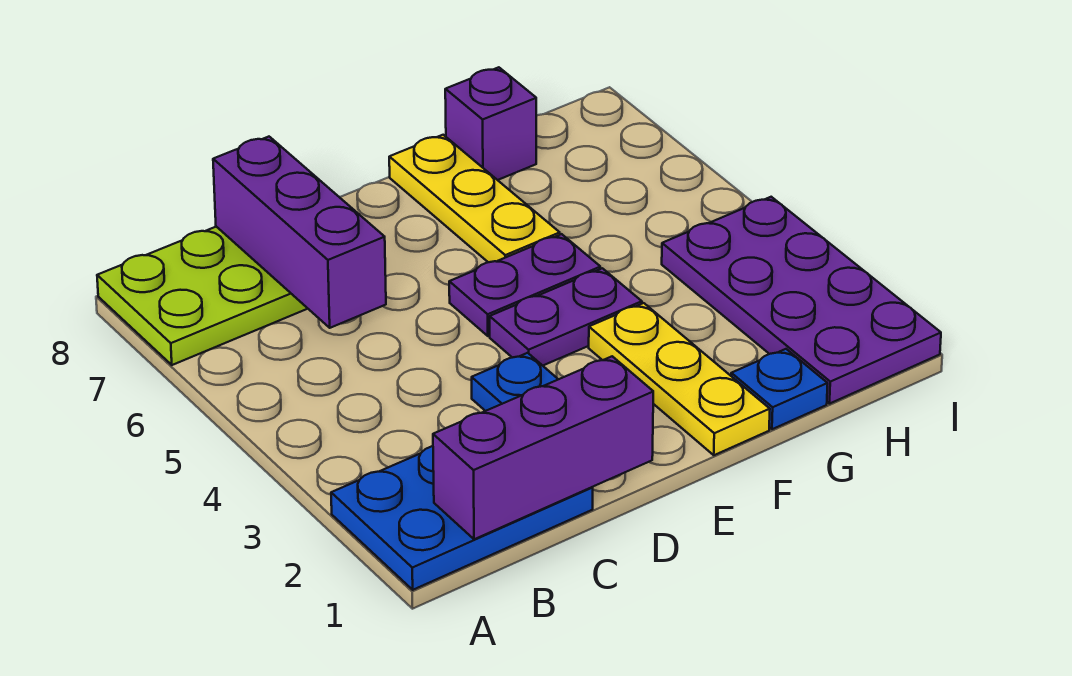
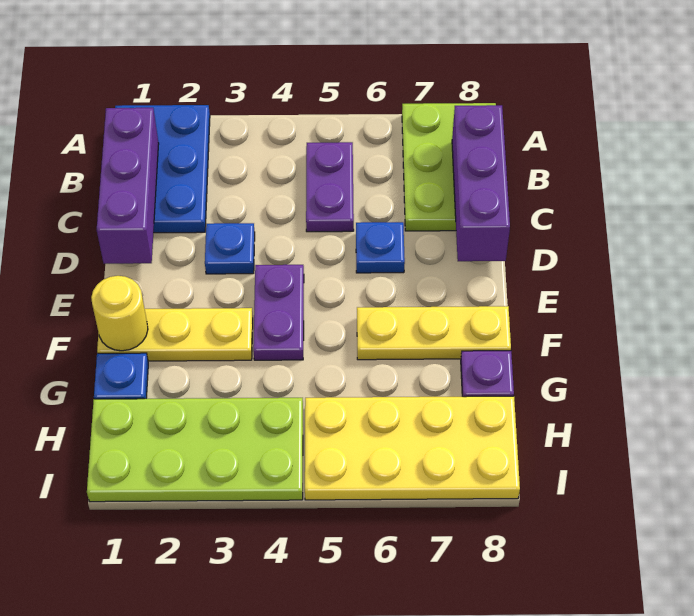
purple brick C6:C8 level 2 -> purple brick B8:D8 level 2
none -> blue plate D6 level 1
purple plate E5:F5 level 1 -> purple plate B5:C5 level 1
none -> yellow round brick F1 level 2
purple brick G8 level 1 -> purple plate G8 level 1
purple plate H1:I4 level 1 -> lime plate H1:I4 level 1
none -> yellow plate H5:I8 level 1

